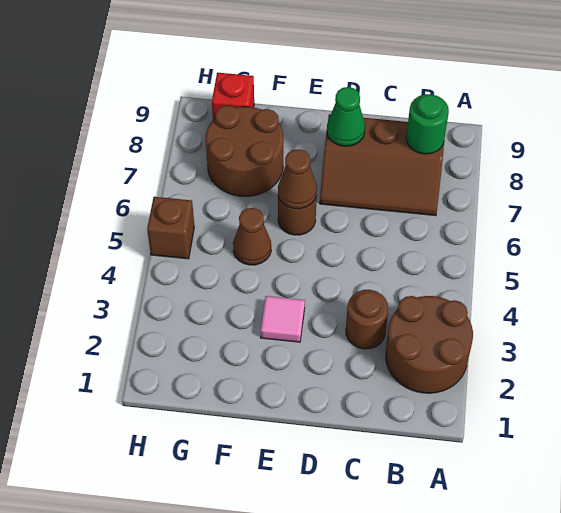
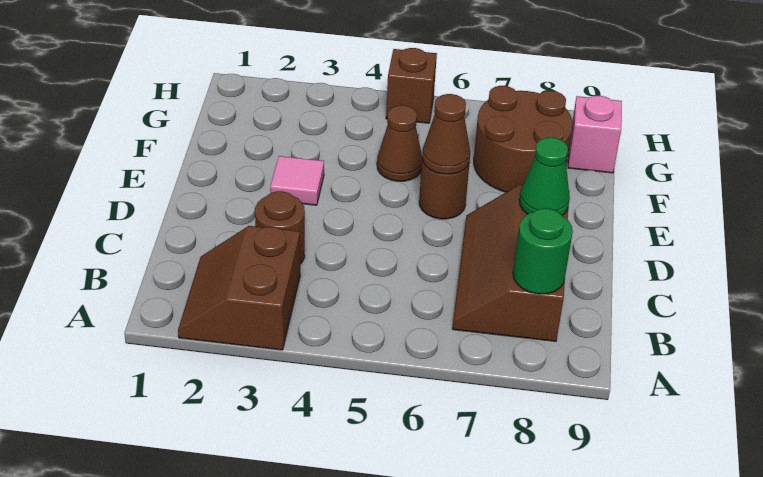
brown round brick A2:B3 level 1 -> brown slope A2:B3 level 1 top 3
red brick G9 level 1 -> pink brick G9 level 1

